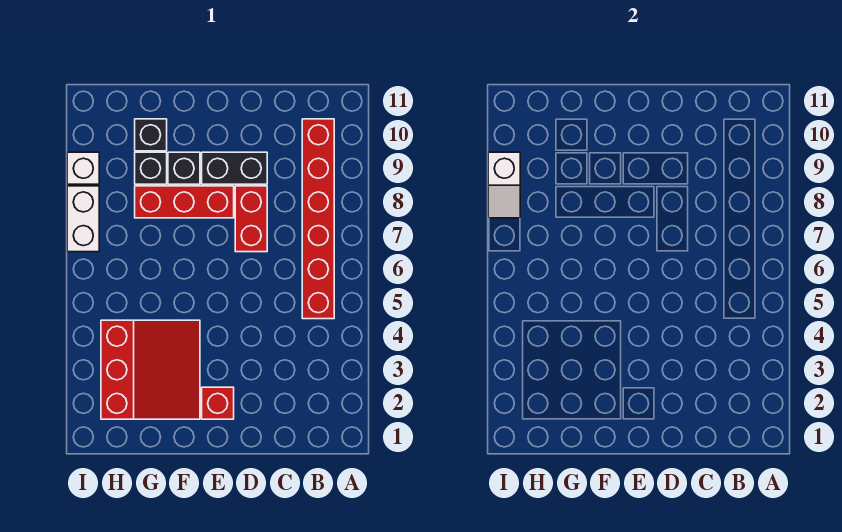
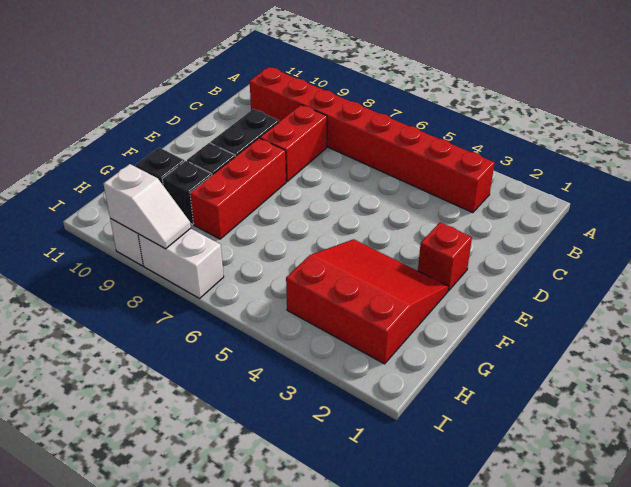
red brick B5:B10 level 1 -> red brick B3:B10 level 1
red brick D7:D8 level 1 -> red brick C8:D8 level 1

